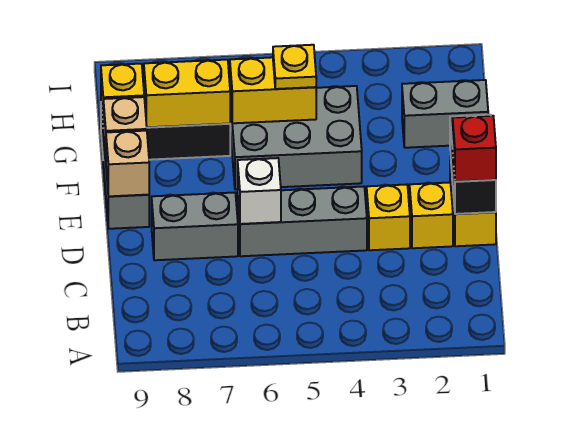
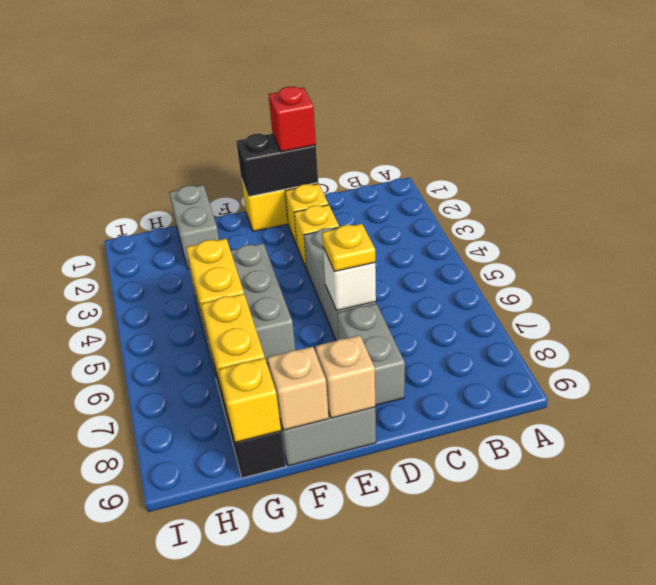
yellow plate G5 level 3 -> yellow plate D6 level 3

